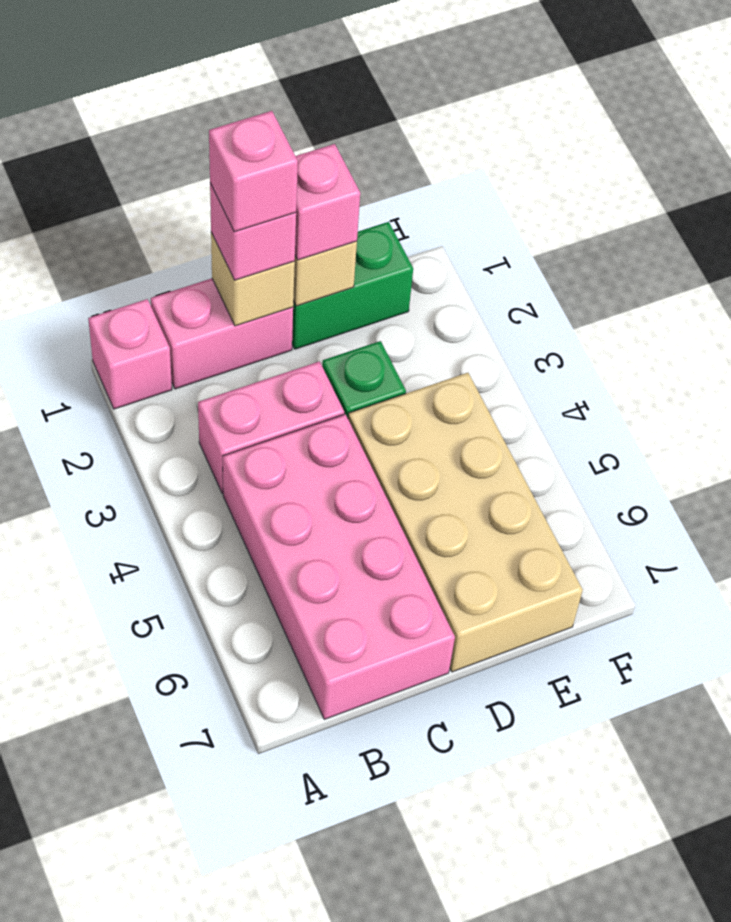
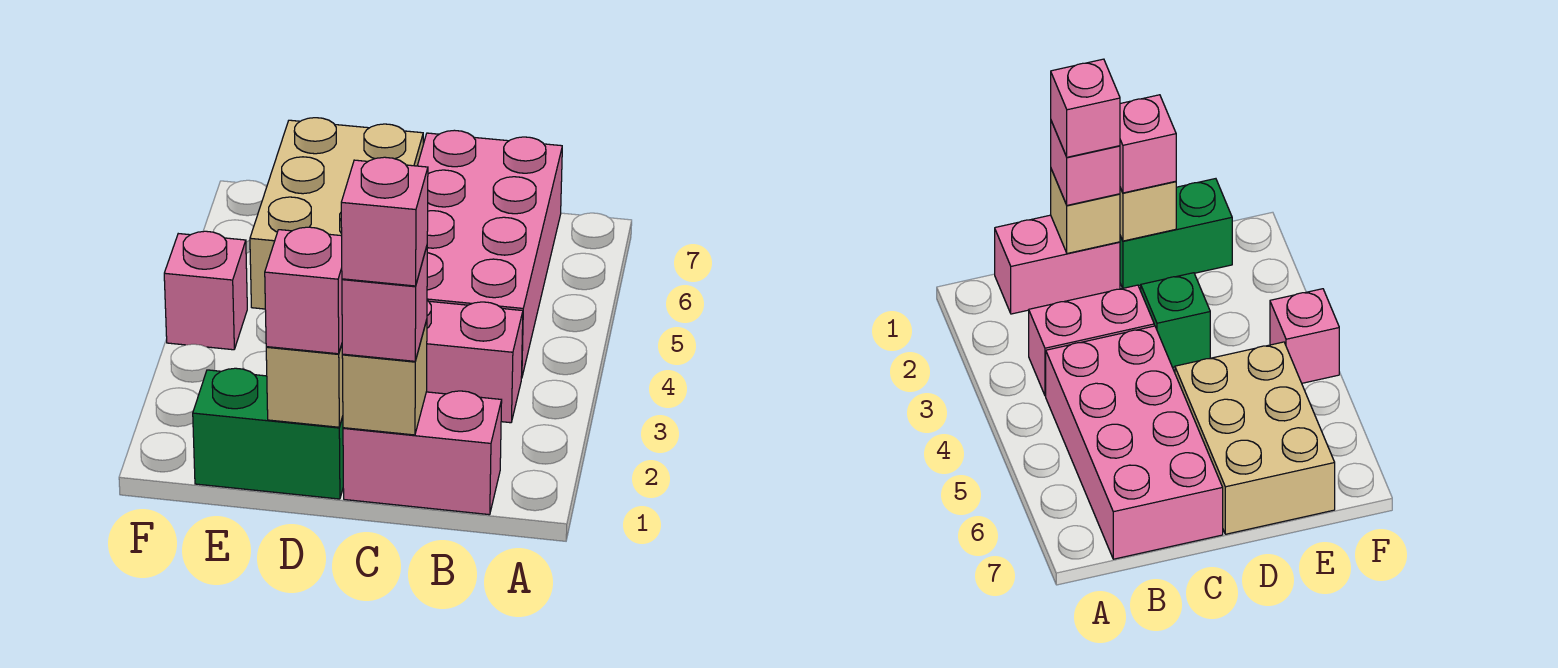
pink brick A1 level 1 -> pink brick F4 level 1
tan brick D4:E7 level 1 -> tan brick D5:E7 level 1

